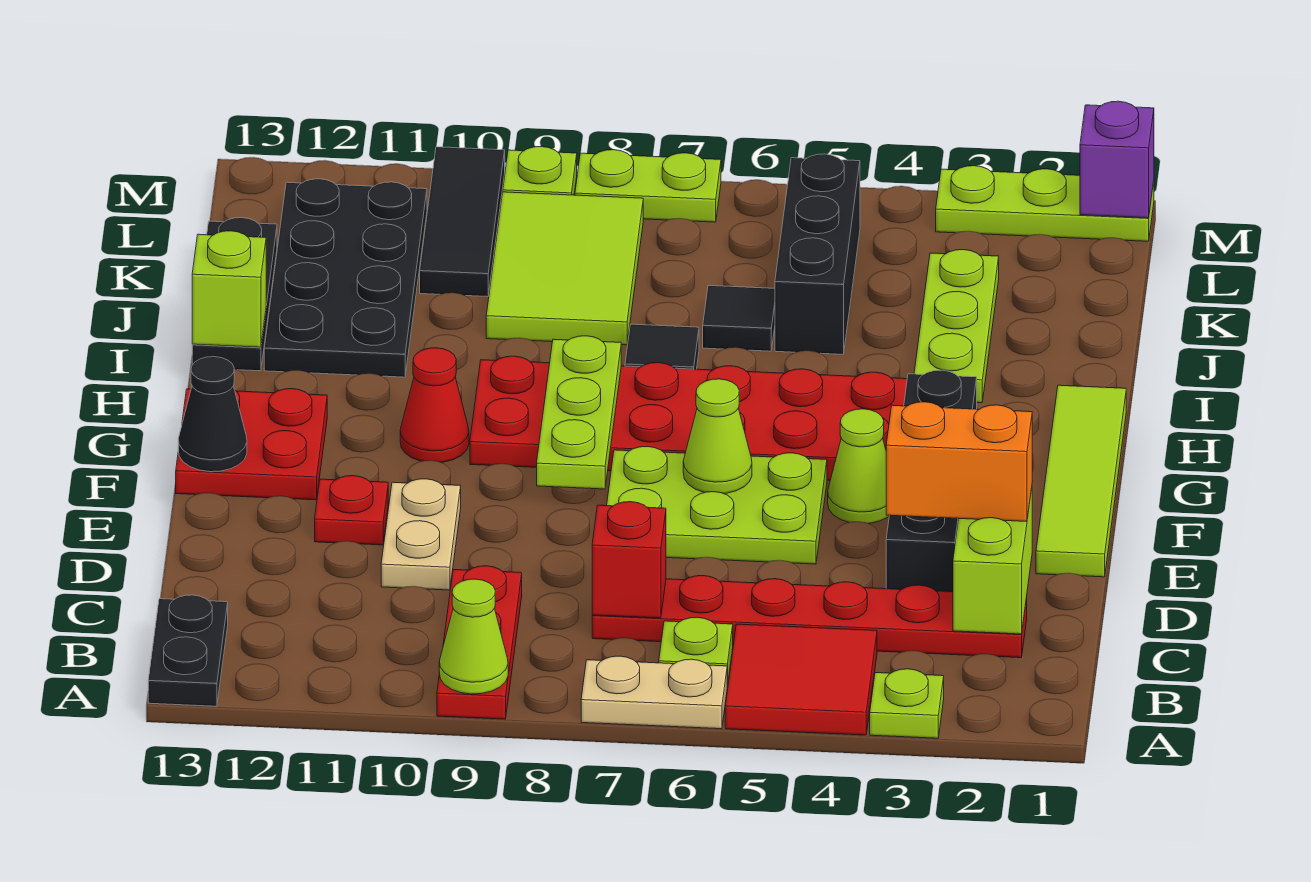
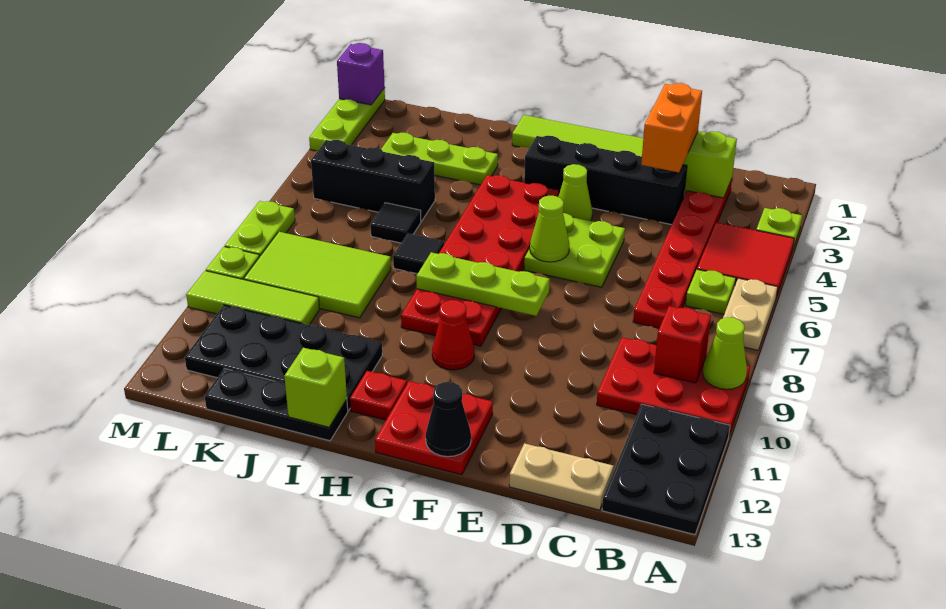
red plate A9:C9 level 1 -> red plate A9:C10 level 1
black plate A13:B13 level 1 -> black plate A11:B13 level 1
red brick C7 level 2 -> red brick B9 level 2
tan plate D10:E10 level 1 -> tan plate C13:D13 level 1
lime plate E5:F7 level 1 -> lime plate E5:F6 level 1
red plate E11 level 1 -> red plate H12 level 1
black tile K10:M10 level 1 -> lime tile K10:M10 level 1

